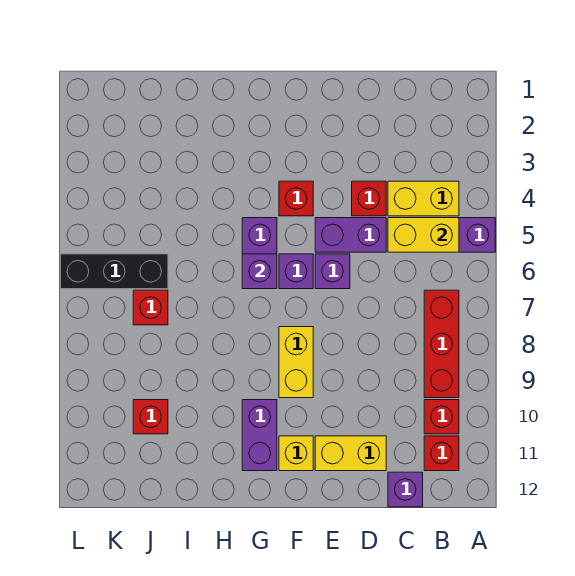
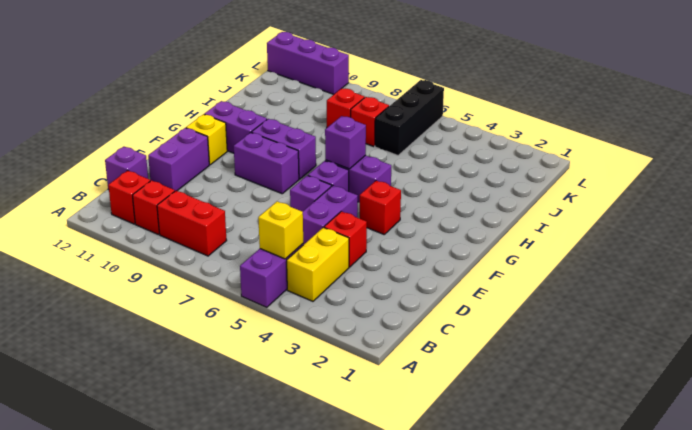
yellow brick B5:C5 level 2 -> yellow brick B5 level 2
red brick B7:B9 level 1 -> red brick B8:B9 level 1
yellow brick D11:E11 level 1 -> purple brick D11:E11 level 1
yellow brick F8:F9 level 1 -> purple brick F8:F9 level 1
none -> purple brick G8:G9 level 1
red brick J10 level 1 -> red brick J8 level 1
none -> purple brick L10:L12 level 1

